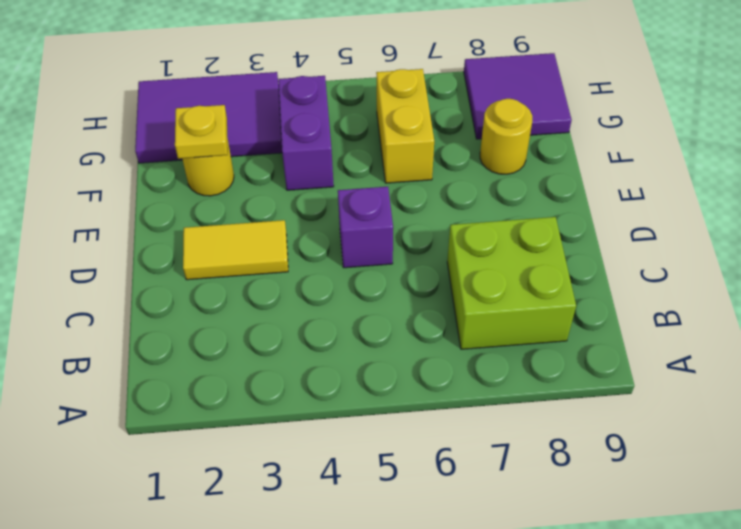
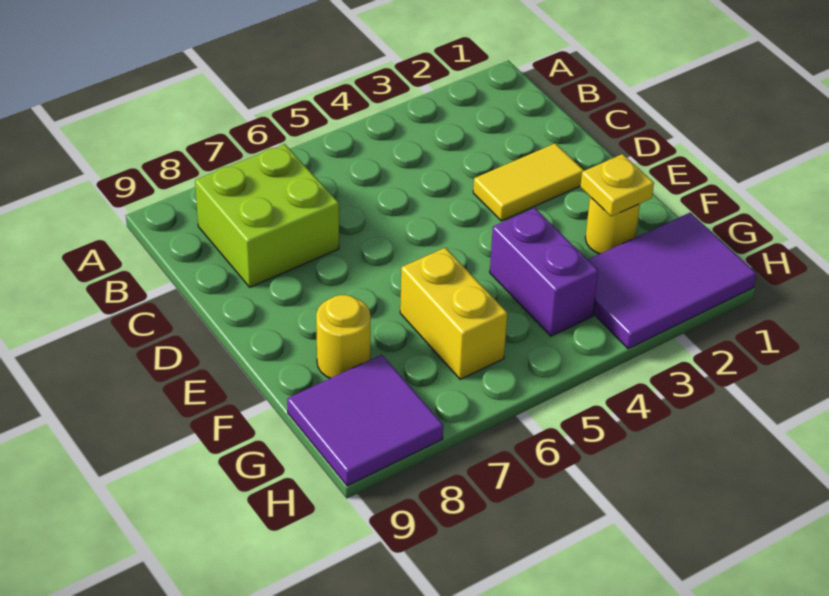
purple brick D5 level 1 -> none

